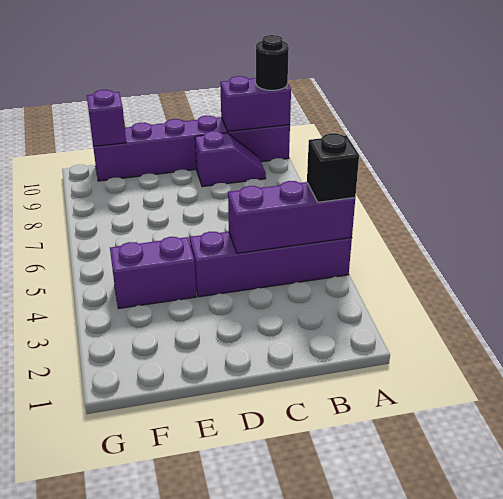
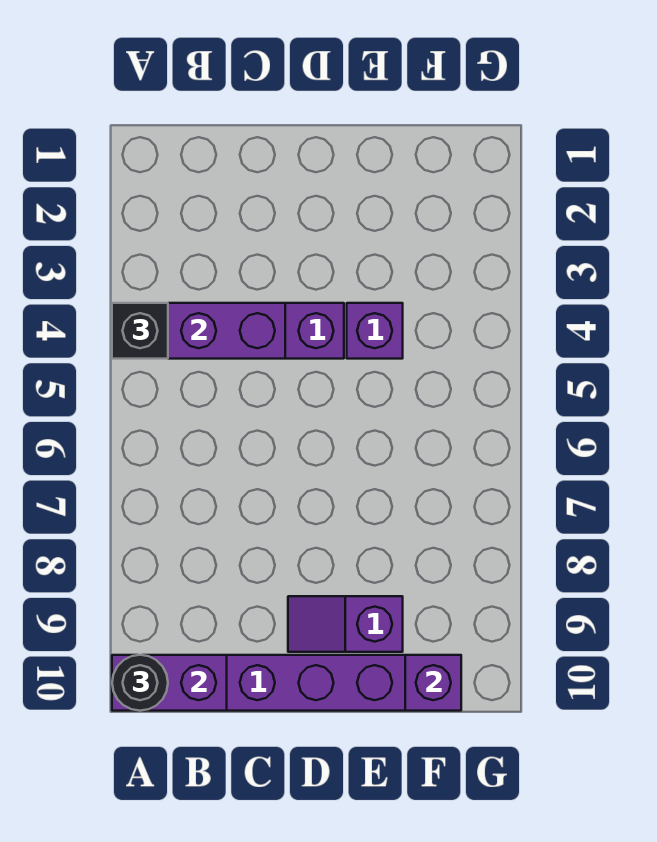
purple slope B9:C9 level 1 top C -> purple slope D9:E9 level 1 top E
purple brick E4:F4 level 1 -> purple brick E4 level 1

